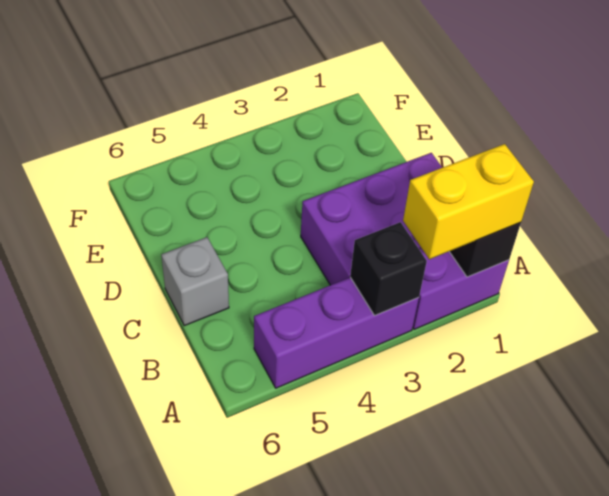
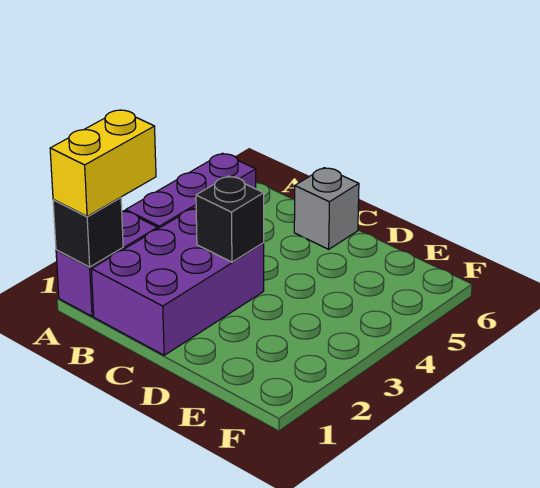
black brick A3 level 2 -> black brick C3 level 2

